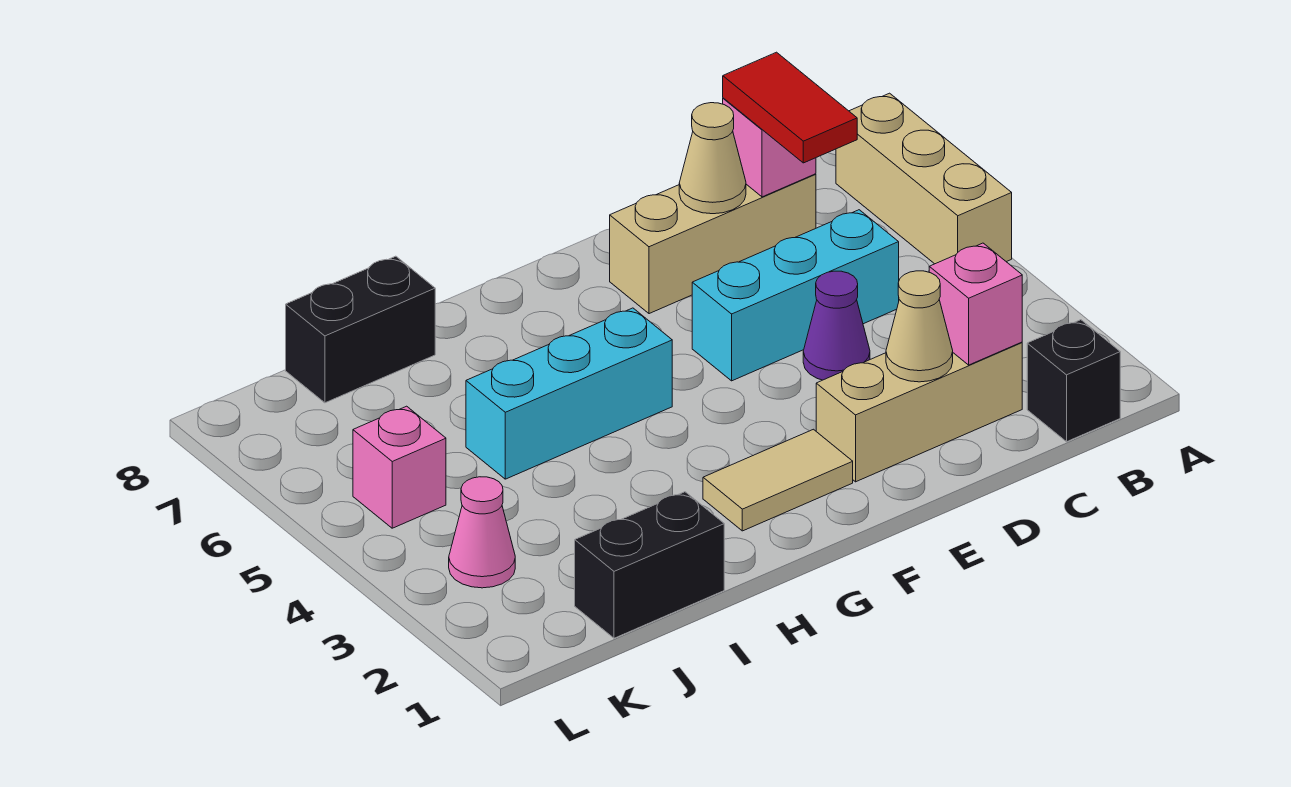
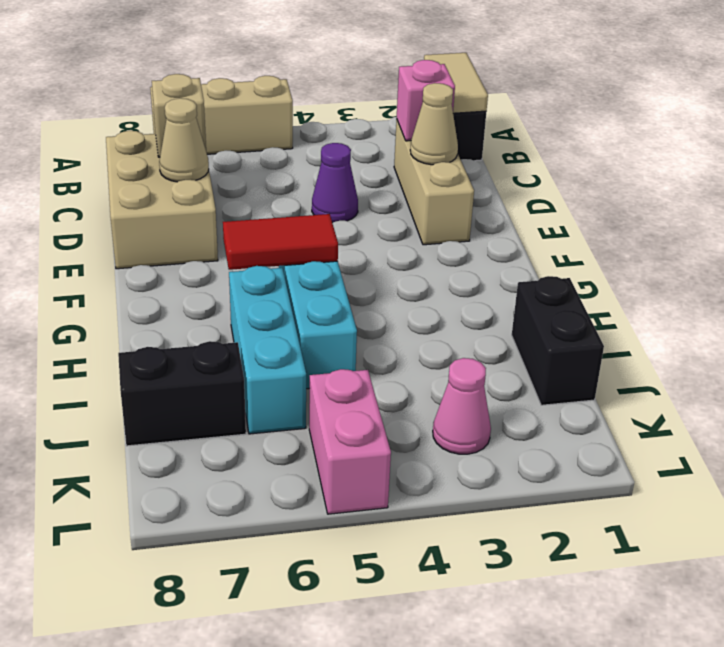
cyan brick C5:E5 level 1 -> cyan brick H6:J6 level 1
red tile C6:C7 level 3 -> red tile G5:G6 level 2
tan brick C7:E7 level 1 -> tan brick C7:E8 level 1
pink brick C7 level 2 -> tan brick C7 level 2
tan tile F2:G2 level 1 -> tan tile A1:B1 level 2
black brick I8:J8 level 1 -> black brick J7:J8 level 1
pink brick K5 level 1 -> pink brick K5:L5 level 1

